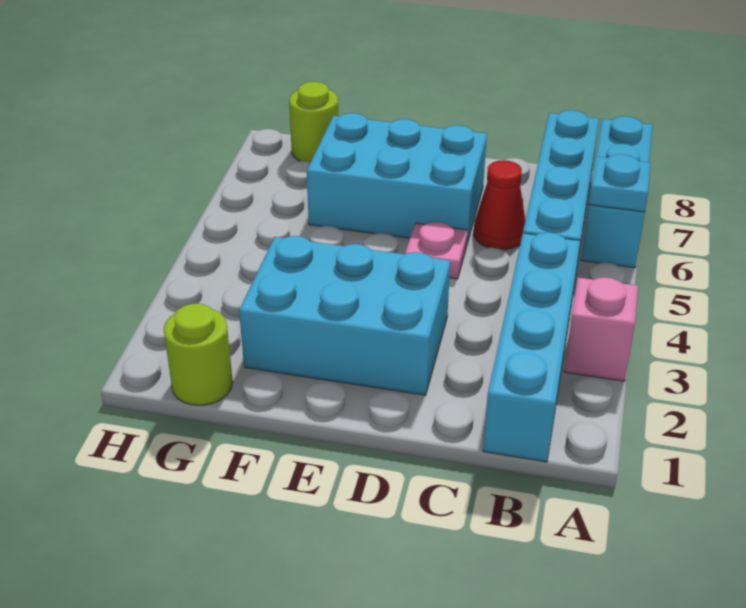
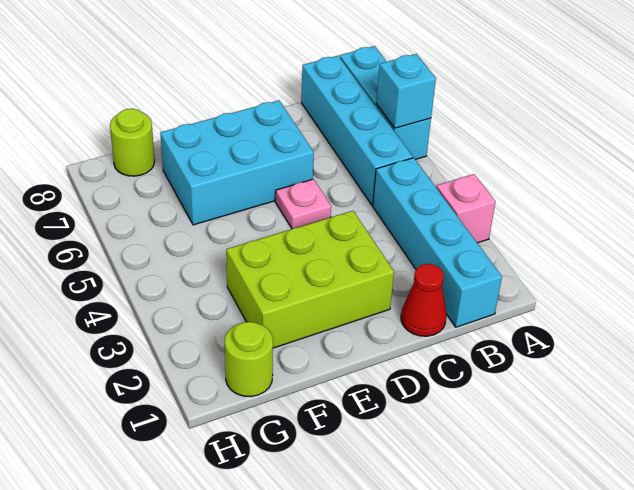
cyan plate A6 level 2 -> cyan brick A6 level 2
red cone C6 level 1 -> red cone C1 level 1
cyan brick D2:F3 level 1 -> lime brick D2:F3 level 1

